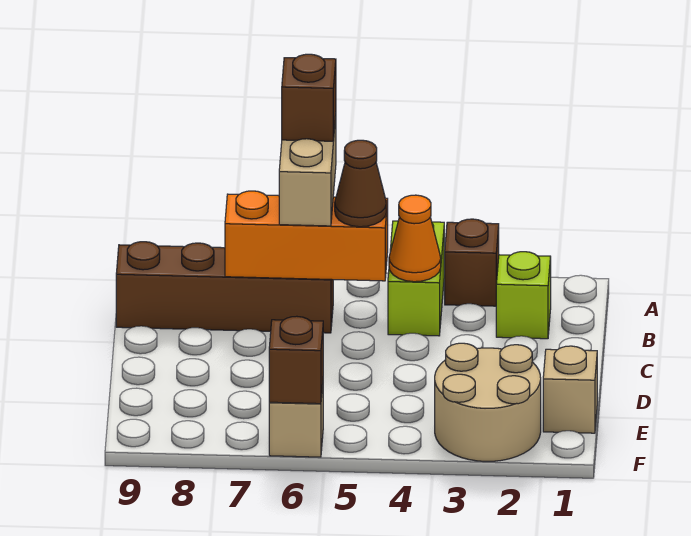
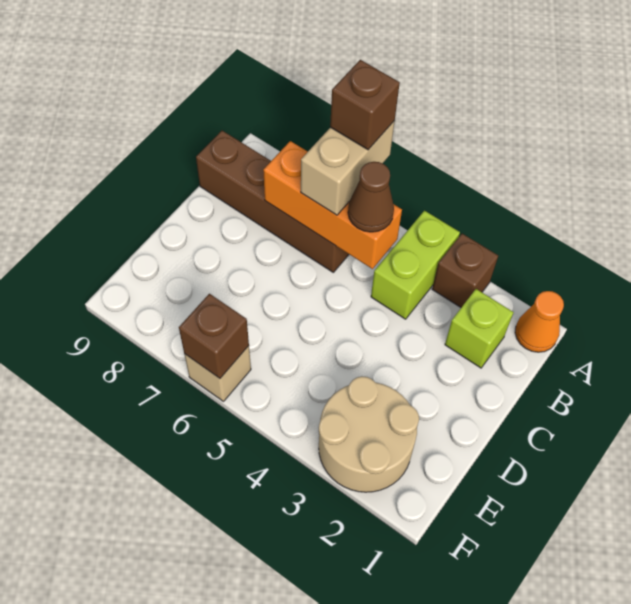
orange cone B4 level 2 -> orange cone A1 level 1
tan brick E1 level 1 -> none

